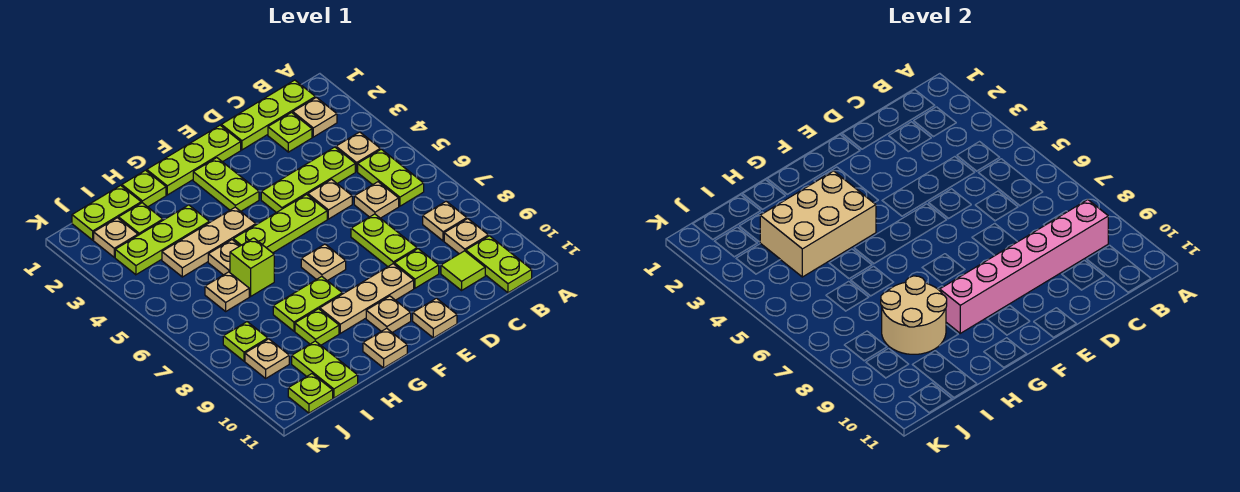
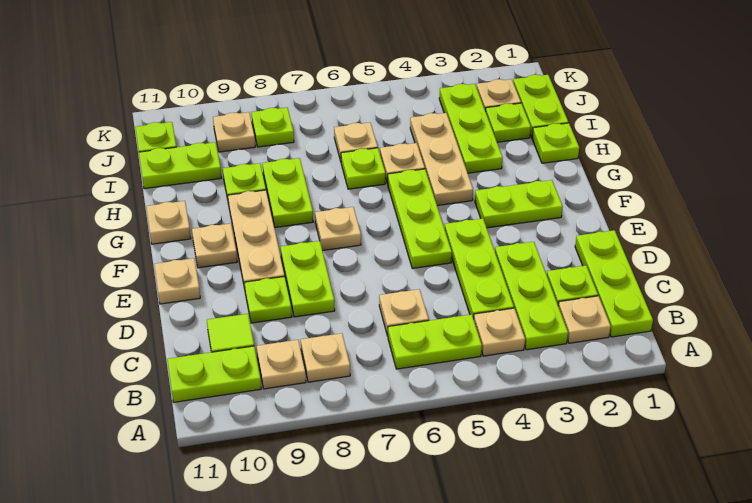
pink brick B9:G9 level 2 -> none
tan plate D5 level 1 -> none
lime plate D7:D8 level 1 -> lime plate D8:E8 level 1
lime plate E1:G1 level 1 -> lime plate B3:D3 level 1
tan brick G3:I4 level 2 -> none
lime brick H6 level 1 -> lime plate H6 level 1
tan round brick H8:I9 level 2 -> none

